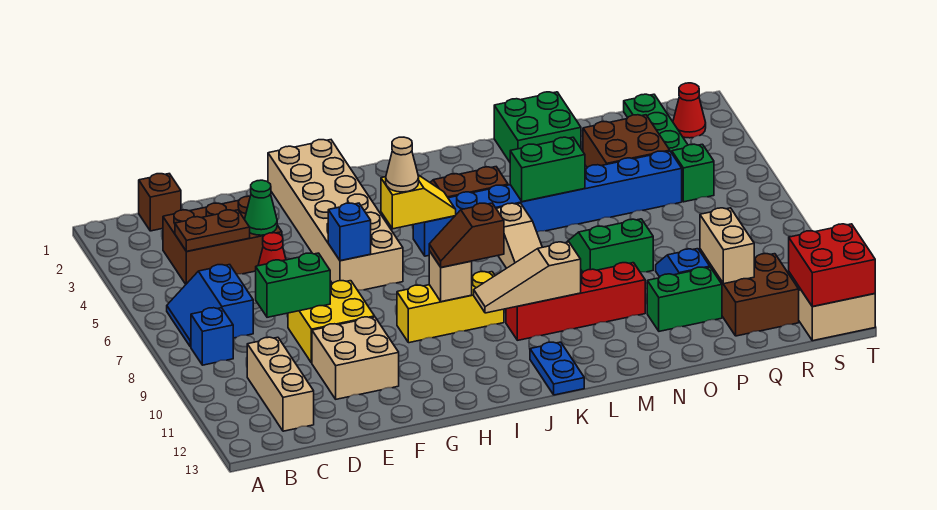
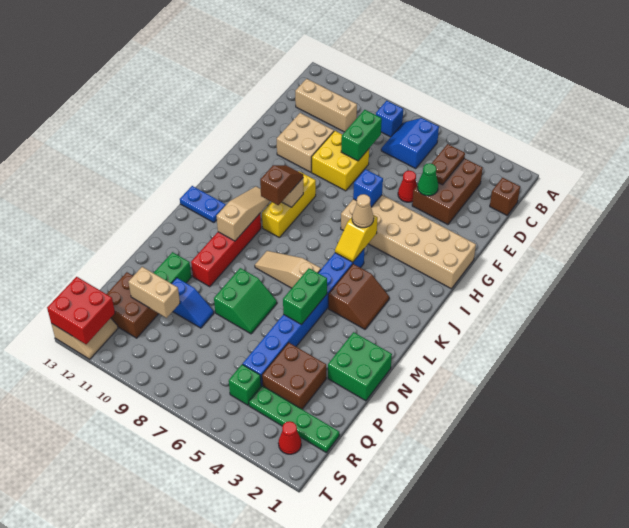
blue slope B6:C7 level 1 top C -> blue slope B6:C7 level 1 top 6

